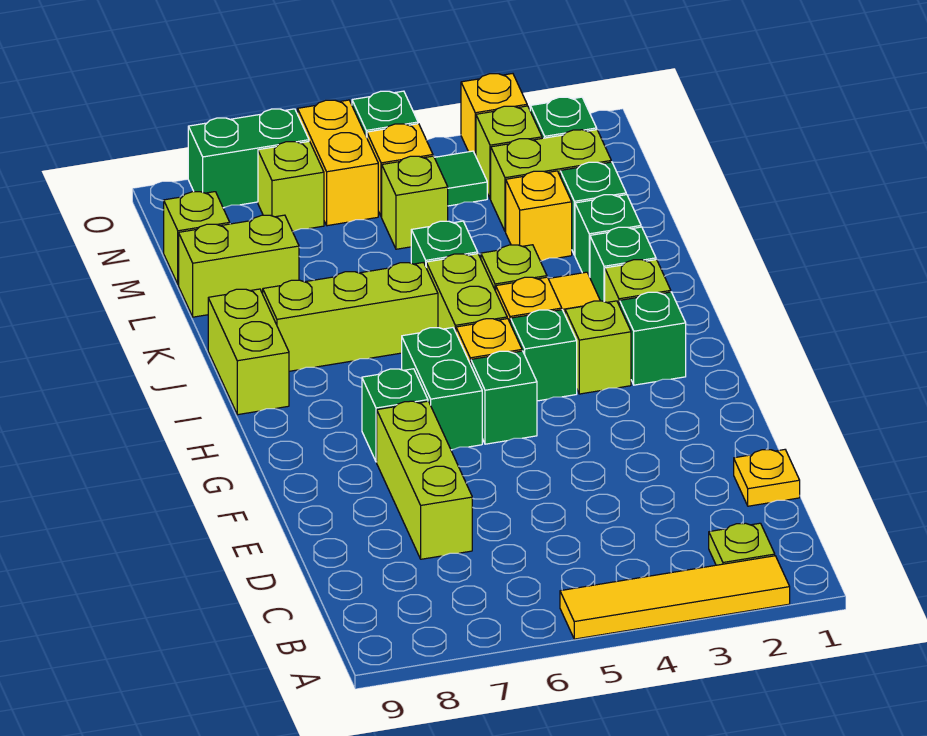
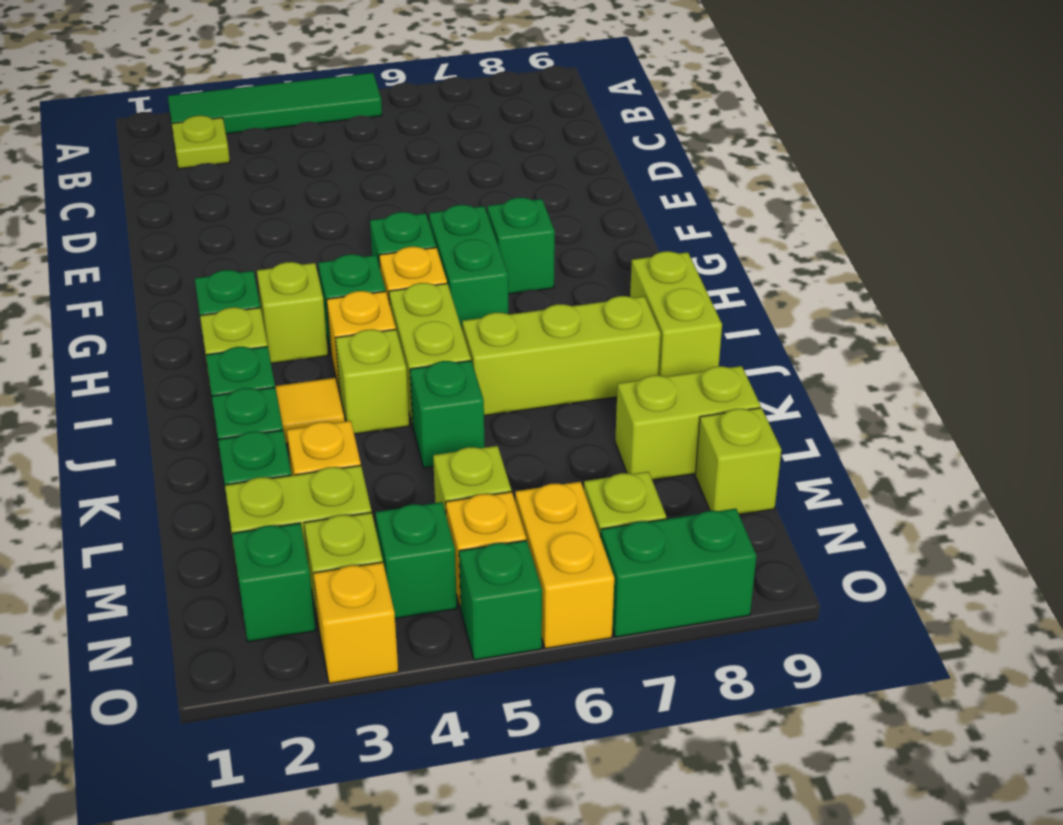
yellow tile A2:A5 level 1 -> green tile A2:A5 level 1
yellow plate D1 level 1 -> none
lime brick D7:F7 level 1 -> none
green tile N4 level 1 -> green brick N4 level 1

